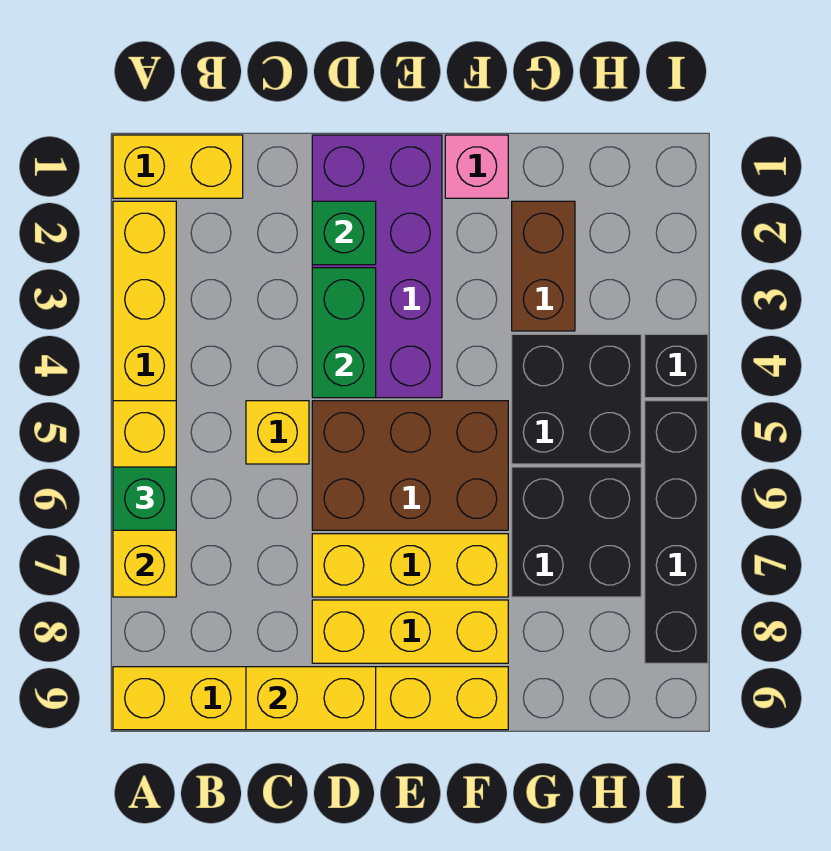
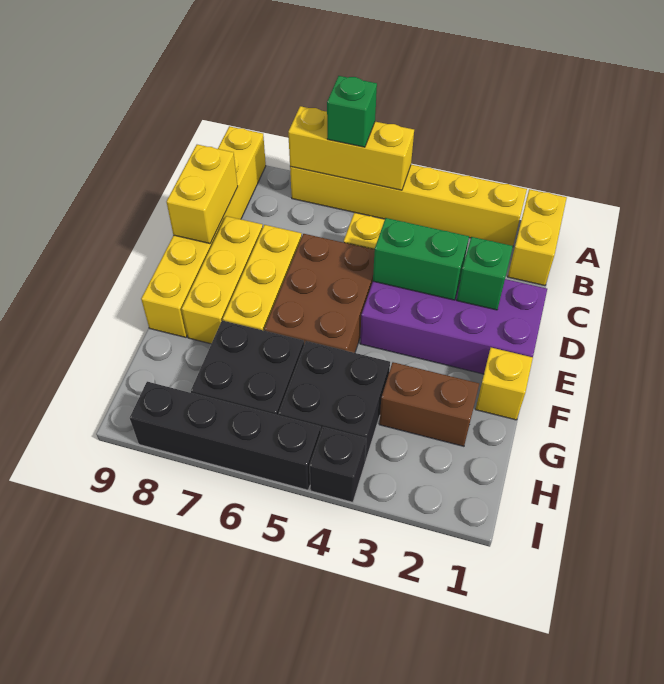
pink brick F1 level 1 -> yellow brick F1 level 1

